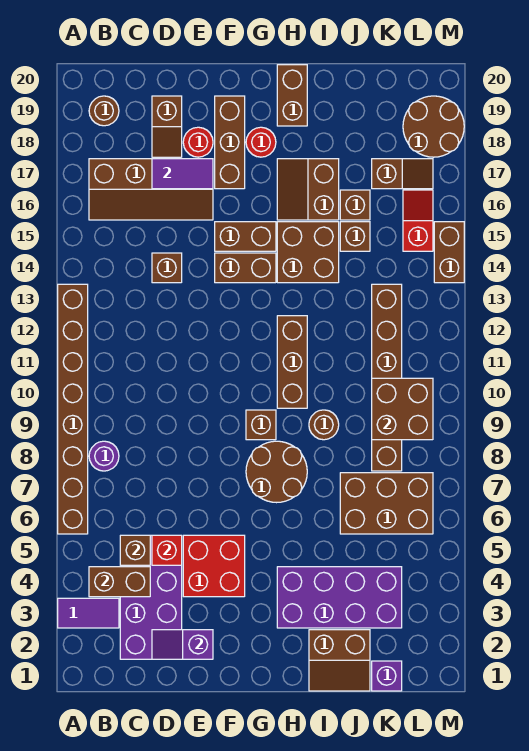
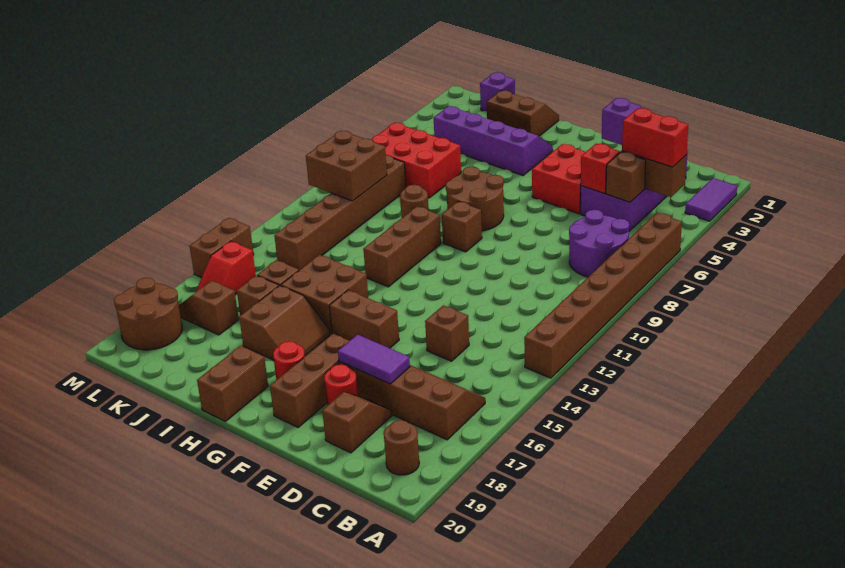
purple tile A3:B3 level 1 -> purple tile A2:A3 level 1
none -> red brick B4:C4 level 3
purple round brick B8 level 1 -> purple round brick B7:C8 level 1
brown brick F14:G14 level 1 -> none
purple brick H3:K4 level 1 -> purple slope H3:K4 level 1 top 4
brown brick J6:L7 level 1 -> red brick J6:L7 level 1

